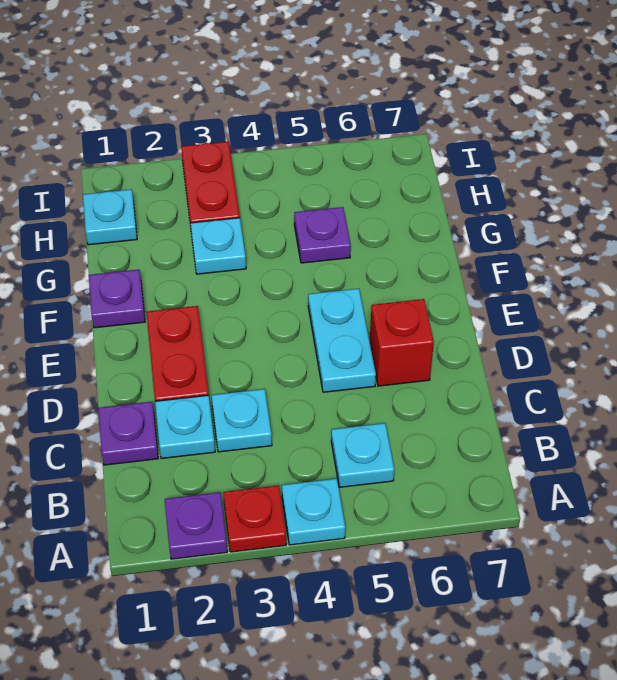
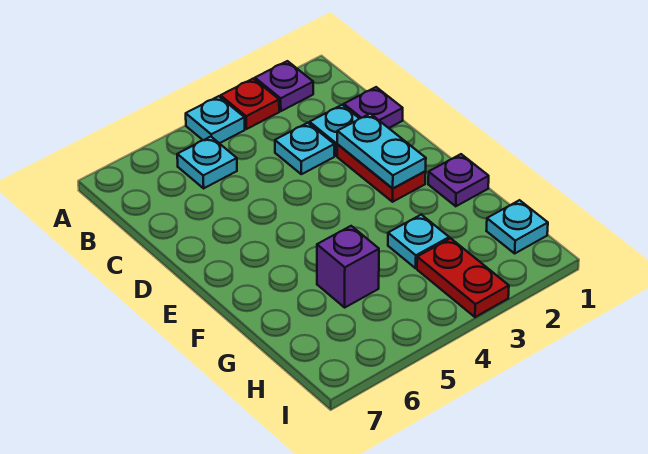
cyan plate D5:E5 level 1 -> cyan plate D2:E2 level 2
red brick D6 level 1 -> none
purple plate G5 level 1 -> purple brick G5 level 1

